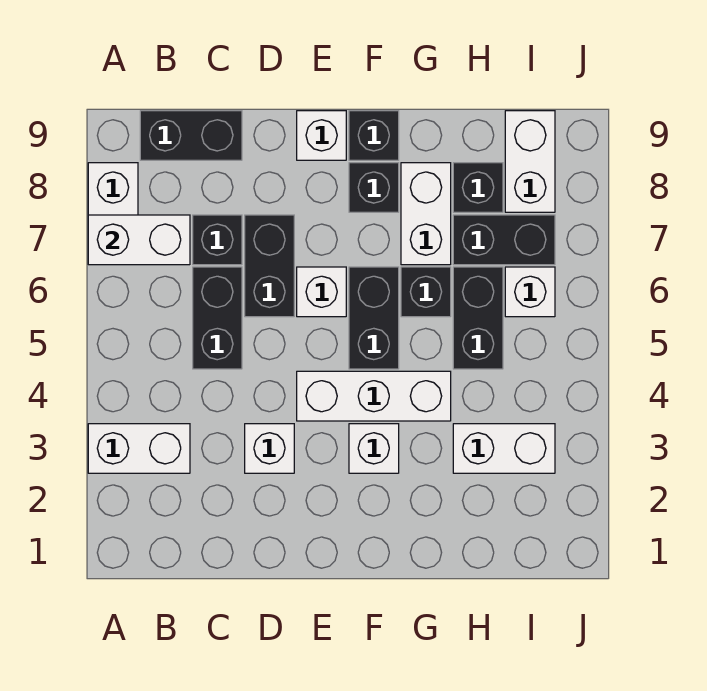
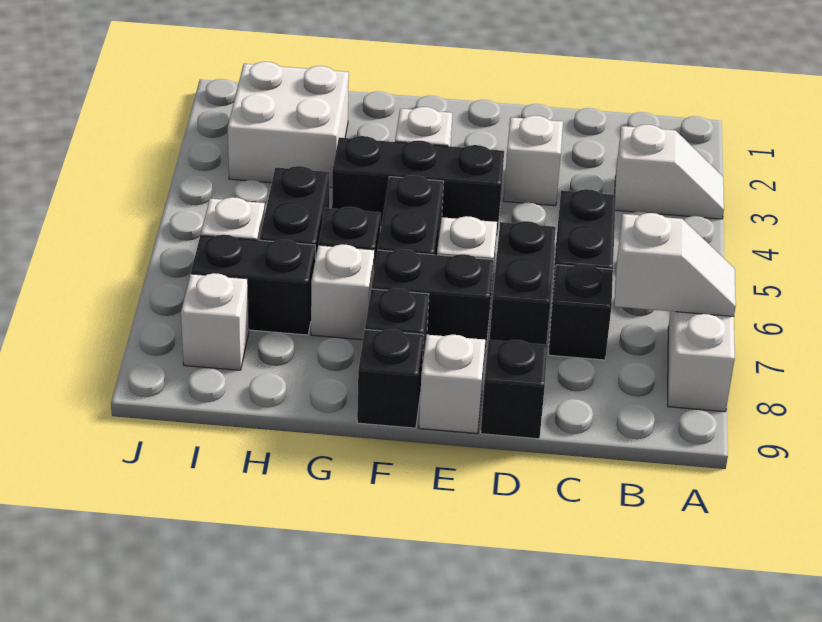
white brick A3:B3 level 1 -> white slope A3:B3 level 1 top B
white brick A7:B7 level 2 -> white slope A7:B7 level 2 top B
black brick B9:C9 level 1 -> black brick E7:F7 level 1
white brick E4:G4 level 1 -> black brick E4:G4 level 1
white brick G7:G8 level 1 -> white brick G7 level 1
white brick H3:I3 level 1 -> white brick H2:I3 level 1
black brick H8 level 1 -> black brick D9 level 1
white brick I8:I9 level 1 -> white brick I8 level 1

